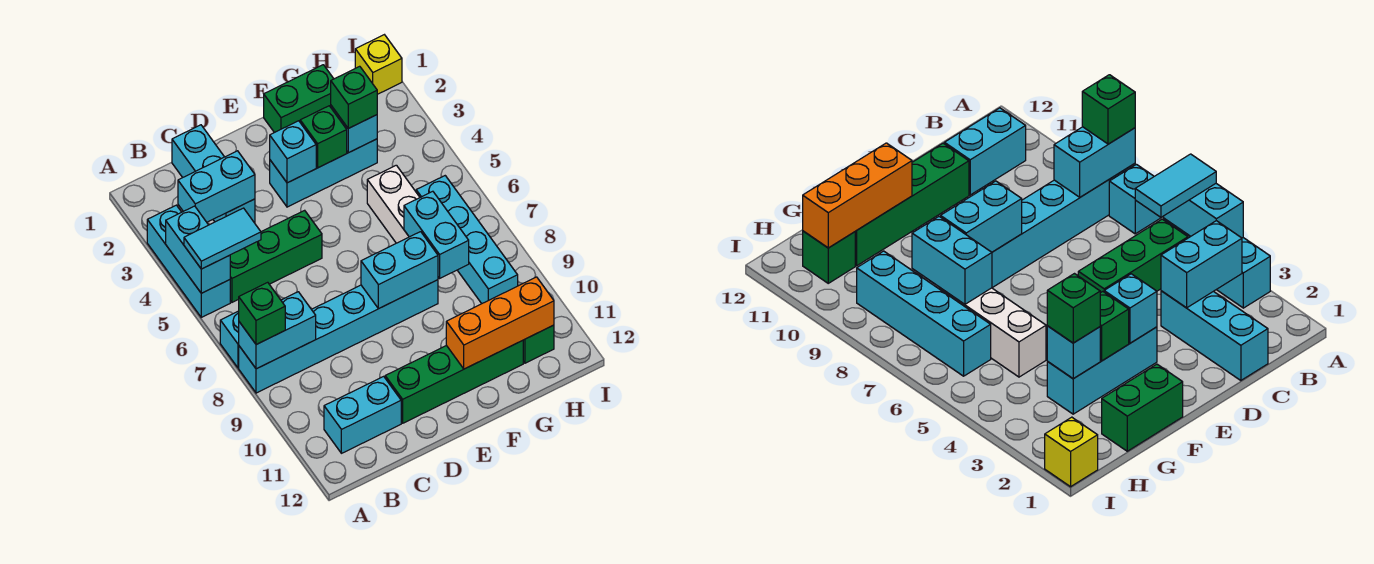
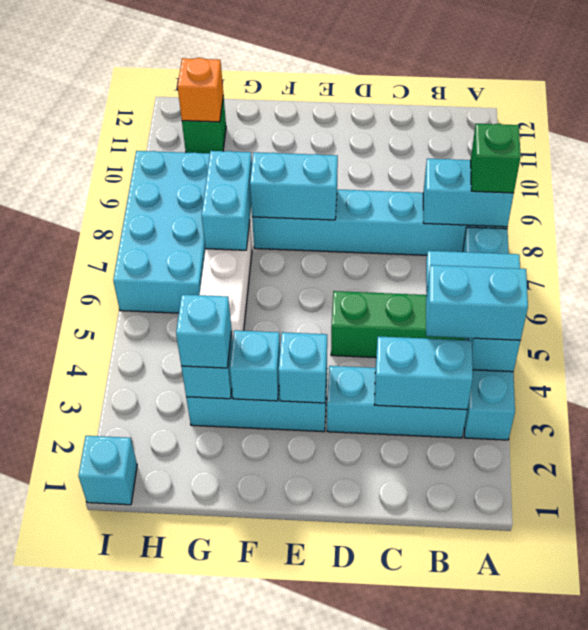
cyan brick B11:C11 level 1 -> cyan brick A4:B4 level 3
cyan brick C1:C3 level 1 -> cyan brick B3:D3 level 1
green brick D11:G11 level 1 -> none
green brick F1:G1 level 1 -> none
green brick F3 level 2 -> cyan brick F3 level 2
orange brick F11:H11 level 2 -> orange brick H11 level 2
green brick G3 level 3 -> cyan brick G3 level 3
cyan brick H6:H9 level 1 -> cyan brick H6:I9 level 1
yellow brick I1 level 1 -> cyan brick I1 level 1

